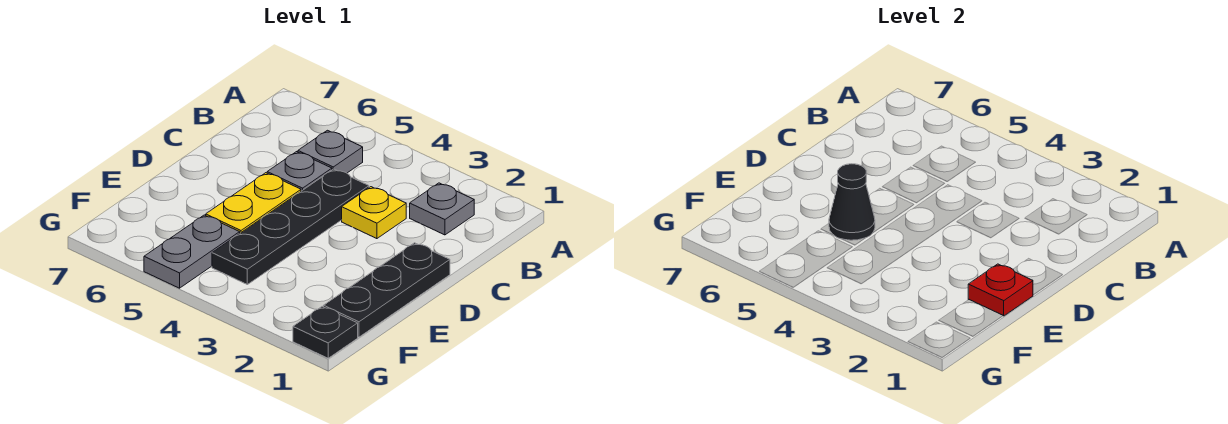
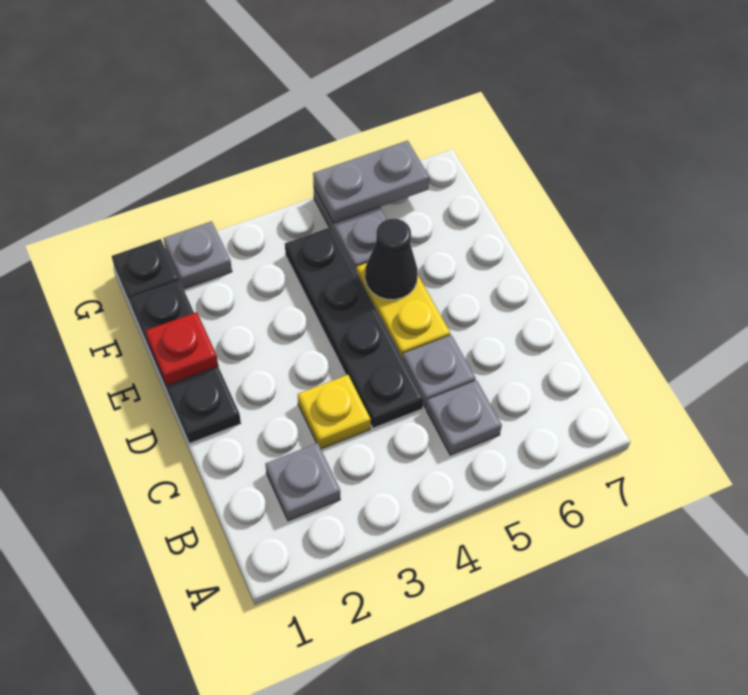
none -> grey plate G2 level 1
none -> grey plate G5:G6 level 2

